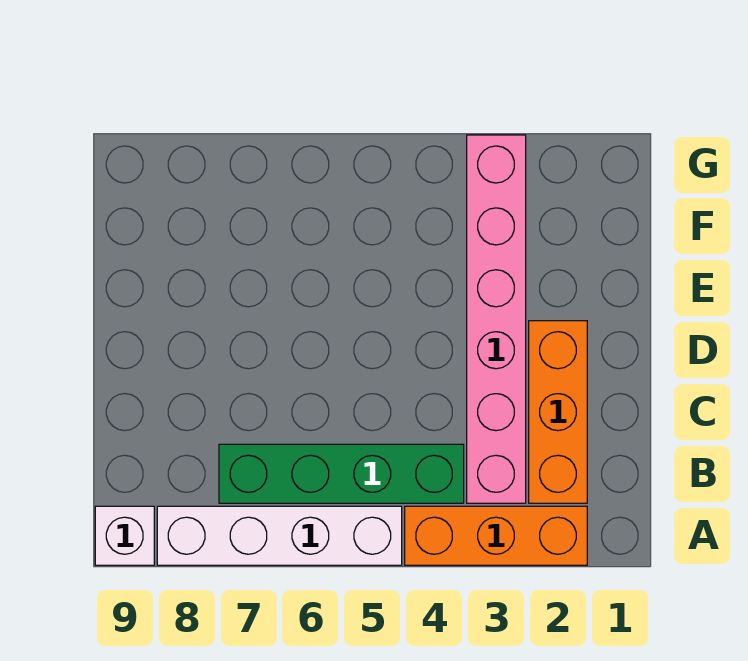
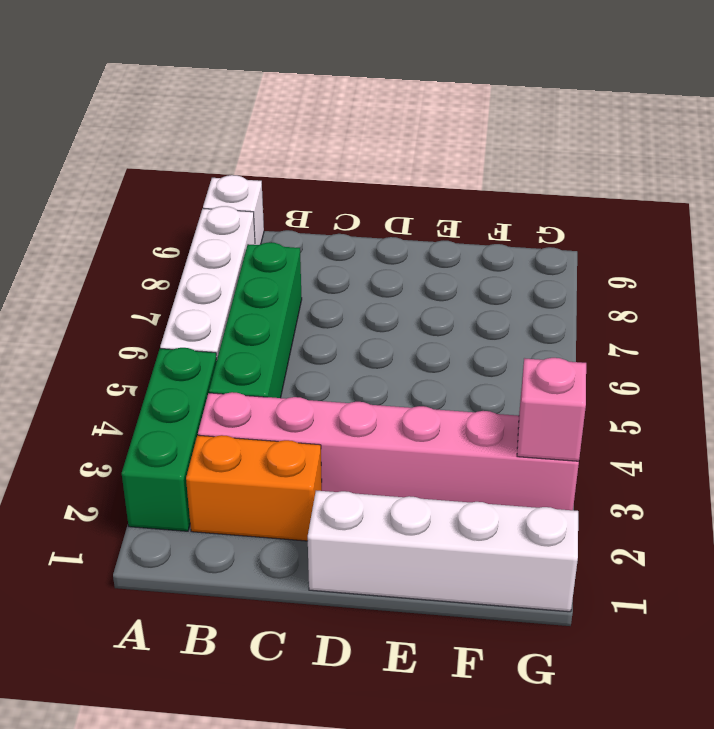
orange brick A2:A4 level 1 -> green brick A2:A4 level 1
orange brick B2:D2 level 1 -> orange brick B2:C2 level 1
none -> white brick D1:G1 level 1
none -> pink brick G3 level 2

